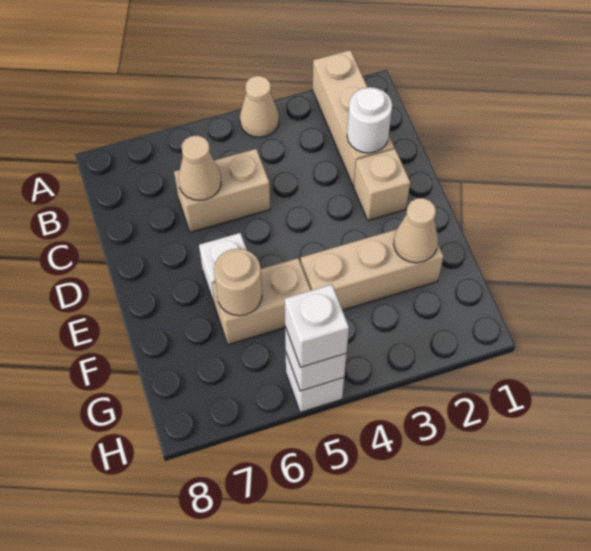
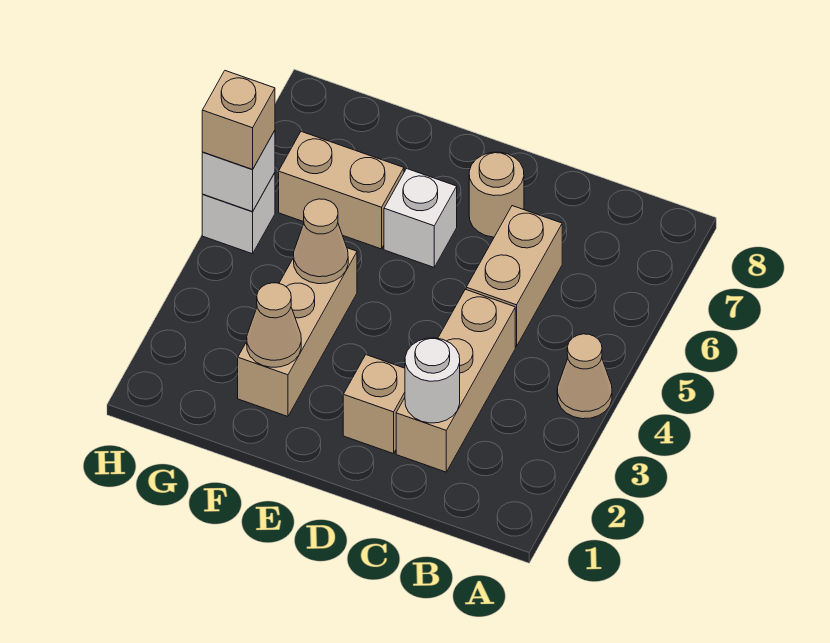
tan brick A2:C2 level 1 -> tan brick C2:C4 level 1
tan cone C6 level 2 -> tan cone F4 level 2
tan brick F5:F6 level 1 -> tan brick F6:G6 level 1
tan round brick F6 level 2 -> tan round brick D7 level 1
white brick H5 level 3 -> tan brick H5 level 3

